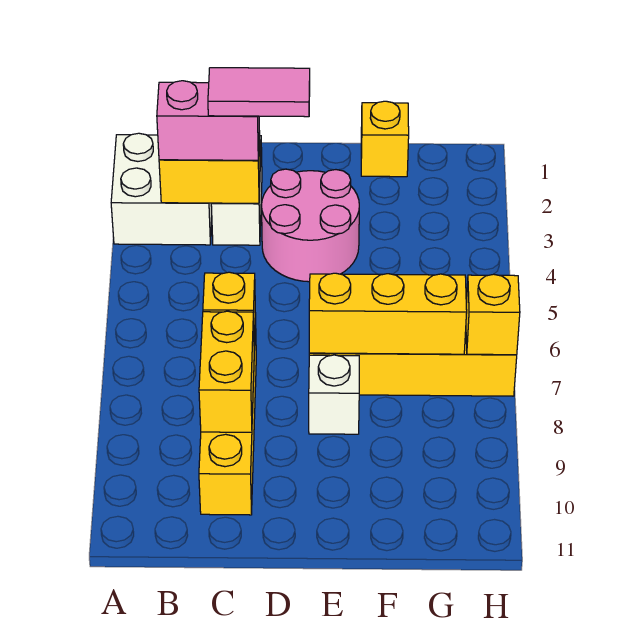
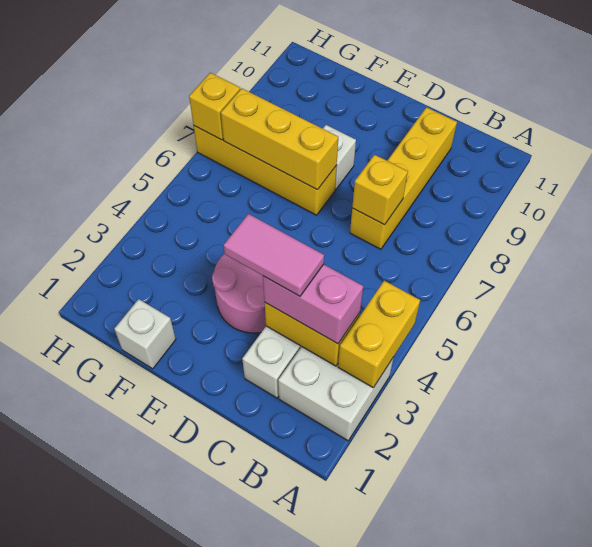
yellow brick C8:C9 level 2 -> yellow brick A3:A4 level 2
yellow brick F1 level 1 -> white brick F1 level 1

